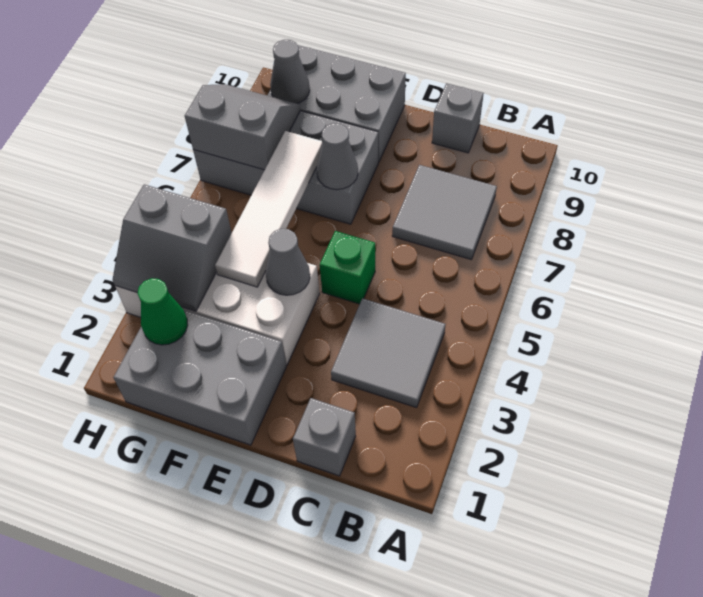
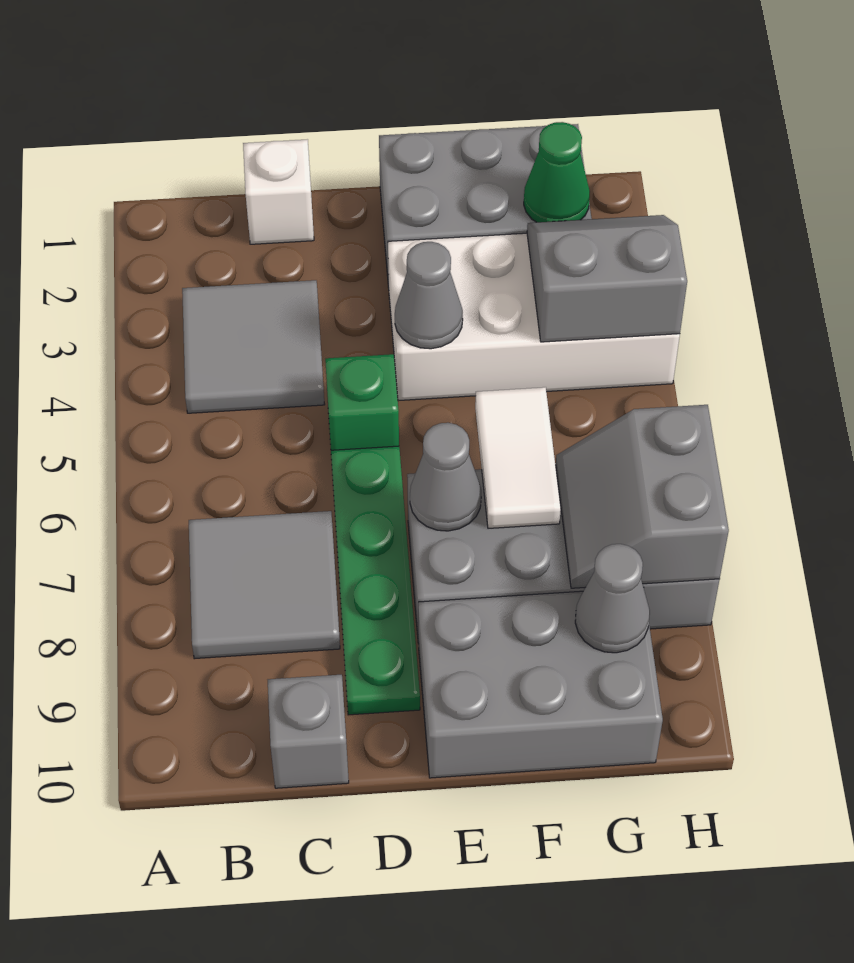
grey brick C1 level 1 -> white brick C1 level 1
none -> green plate D6:D9 level 1
white tile F4:F7 level 2 -> white tile F6:F7 level 2
grey slope G7:H8 level 2 top 7 -> grey slope G7:H8 level 2 top H

